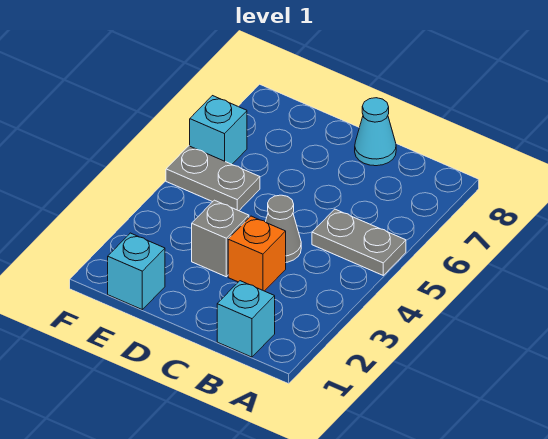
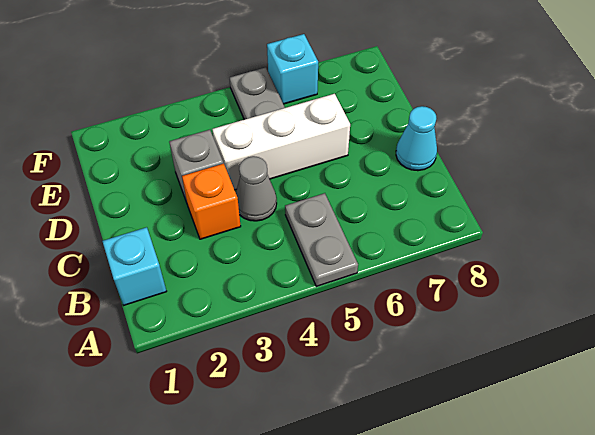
none -> white brick D4:D6 level 1
cyan brick E1 level 1 -> none

